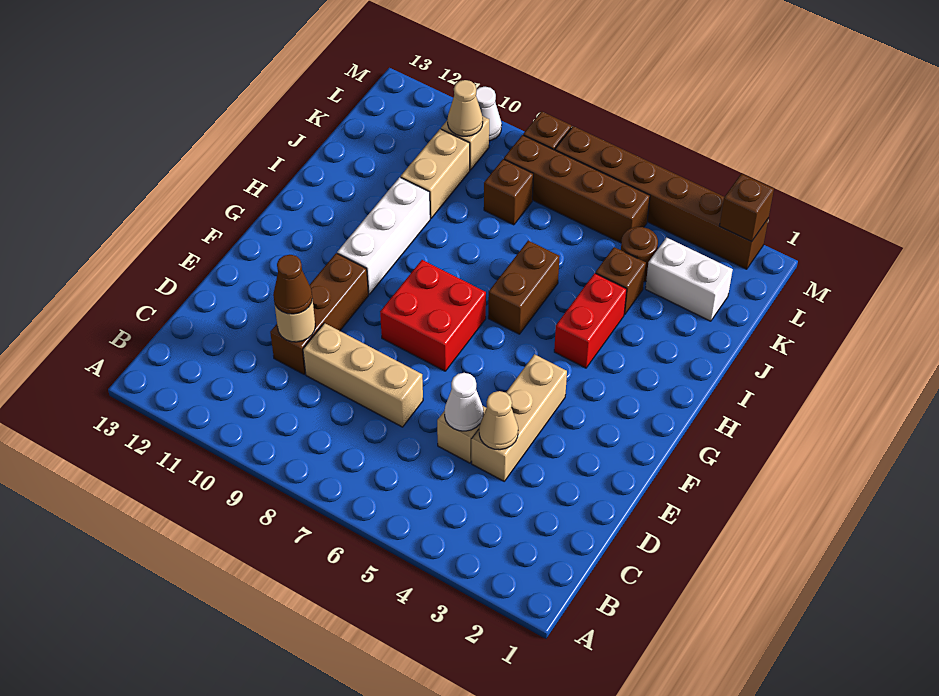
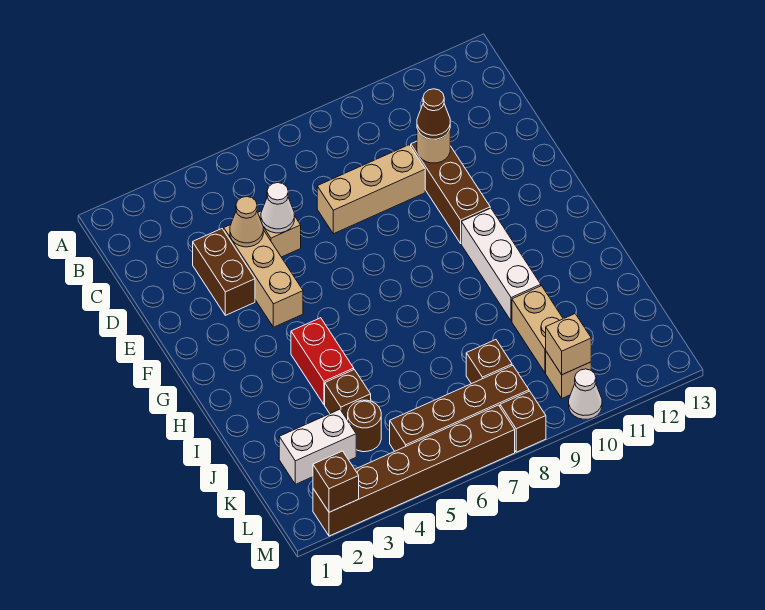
red brick F7:G8 level 1 -> none
brown brick H6:I6 level 1 -> brown brick D3:E3 level 1
tan cone L10 level 2 -> tan brick L10 level 2

